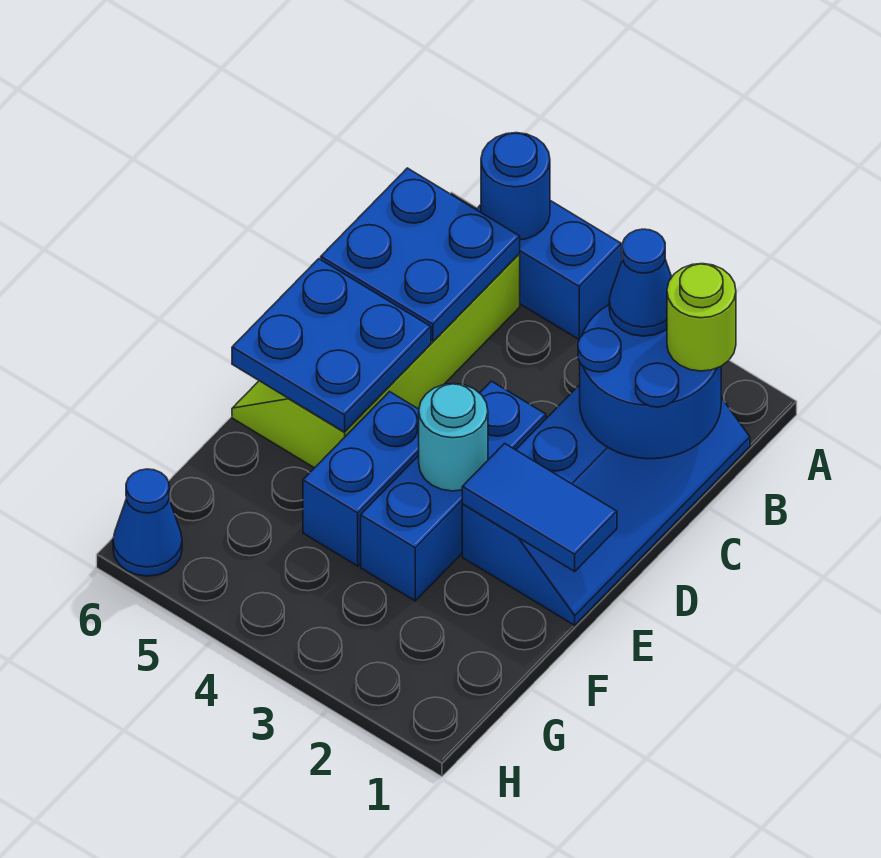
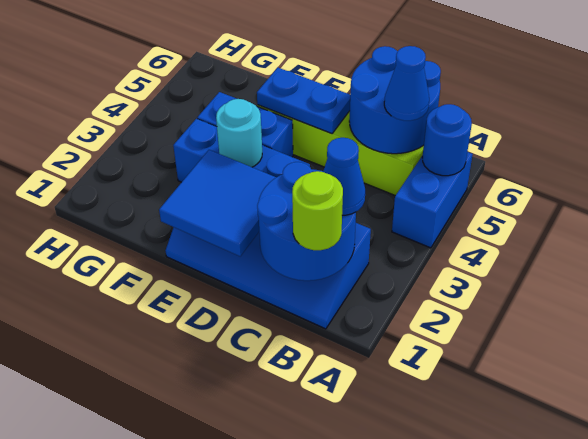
blue plate B5:C6 level 2 -> blue round brick B5:C6 level 2
blue plate D5:E6 level 2 -> blue plate D5:E5 level 2
blue tile E1:E2 level 2 -> blue tile D1:E2 level 2
blue cone H6 level 1 -> blue cone B5 level 3

